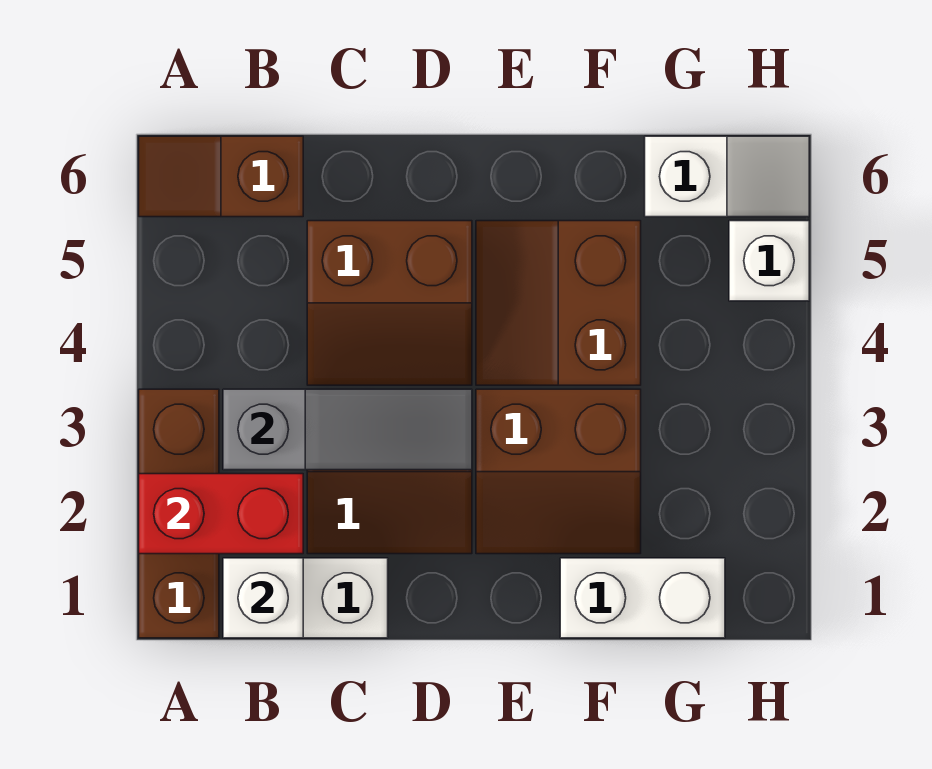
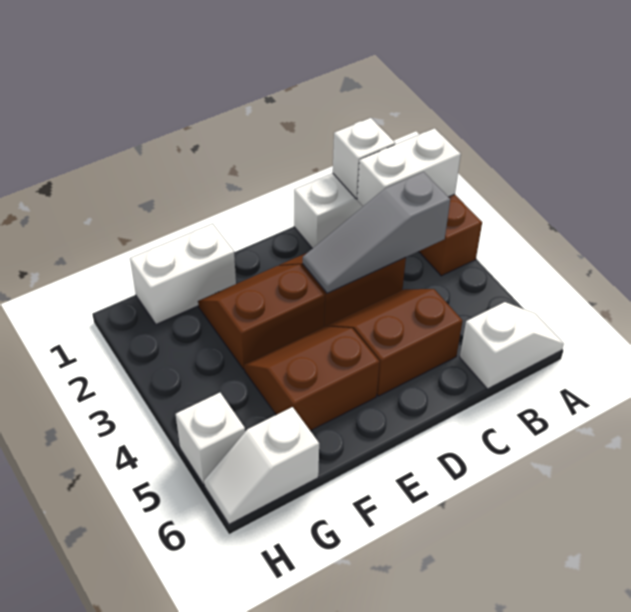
red brick A2:B2 level 2 -> white brick A2:B2 level 2
brown slope A6:B6 level 1 top B -> white slope A6:B6 level 1 top B
brown slope E4:F5 level 1 top F -> brown slope E4:F5 level 1 top 5

